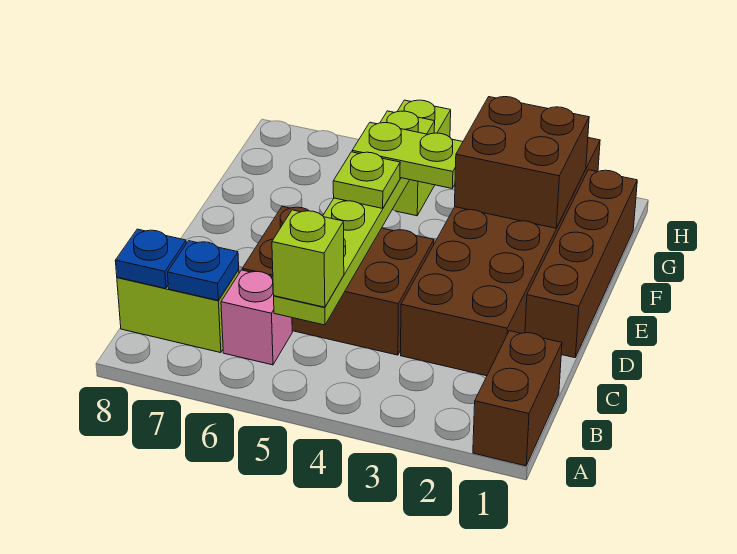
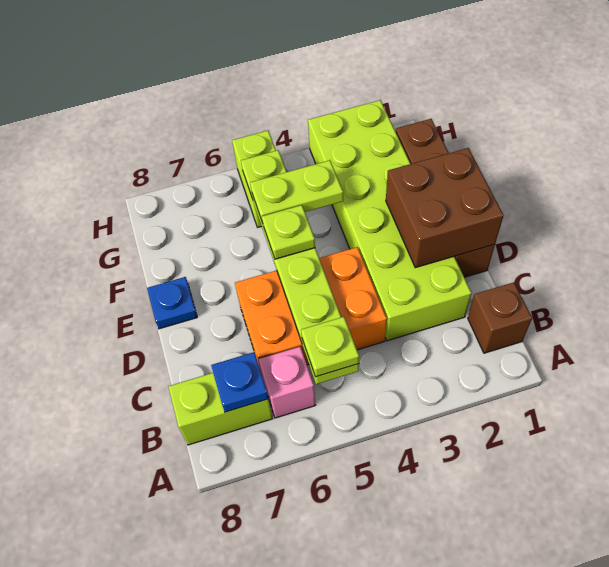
brown brick A1:B1 level 1 -> brown brick B1 level 1
lime brick B5 level 3 -> lime plate B5 level 3
blue plate B8 level 2 -> blue plate E8 level 1
brown brick C2:H3 level 1 -> lime brick C2:H3 level 1
brown brick C4:D6 level 1 -> orange brick C4:D6 level 1
brown brick F2:G3 level 2 -> brown brick D1:E2 level 2

